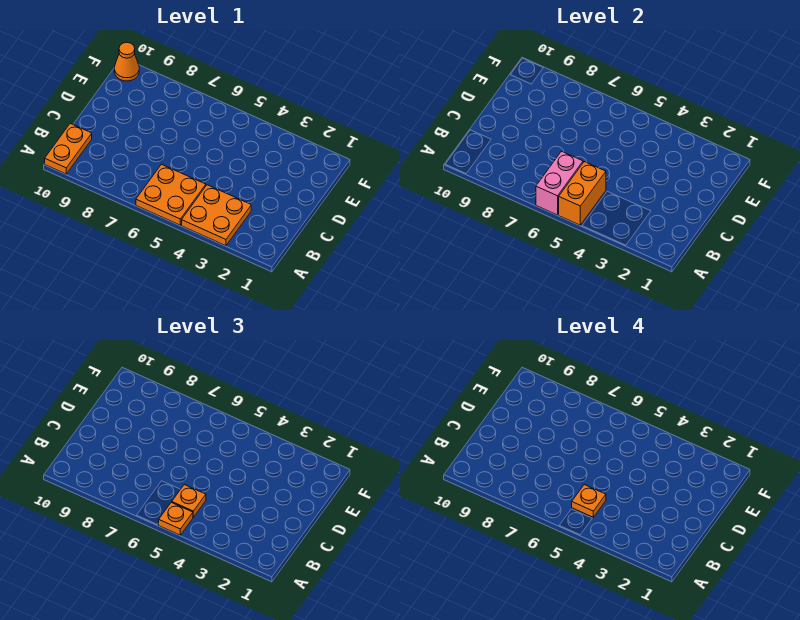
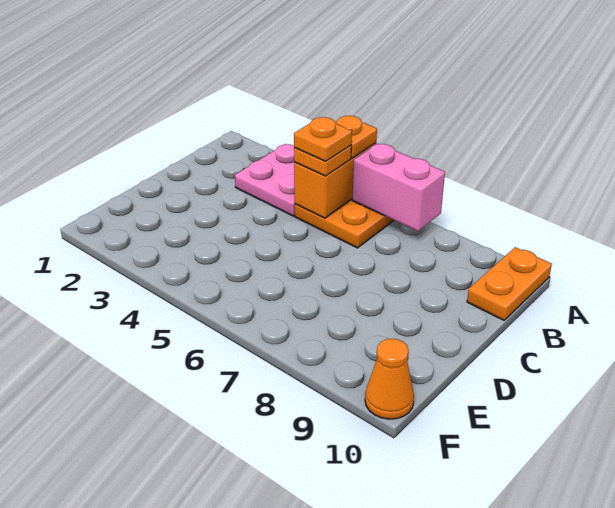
orange plate A3:B4 level 1 -> pink plate A3:B4 level 1
pink brick A6:B6 level 2 -> pink brick A6:A7 level 2

